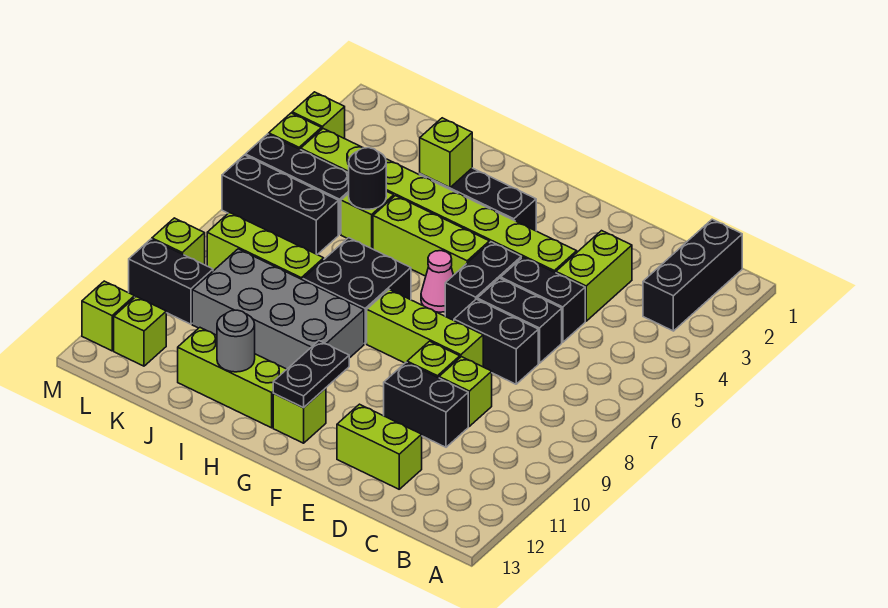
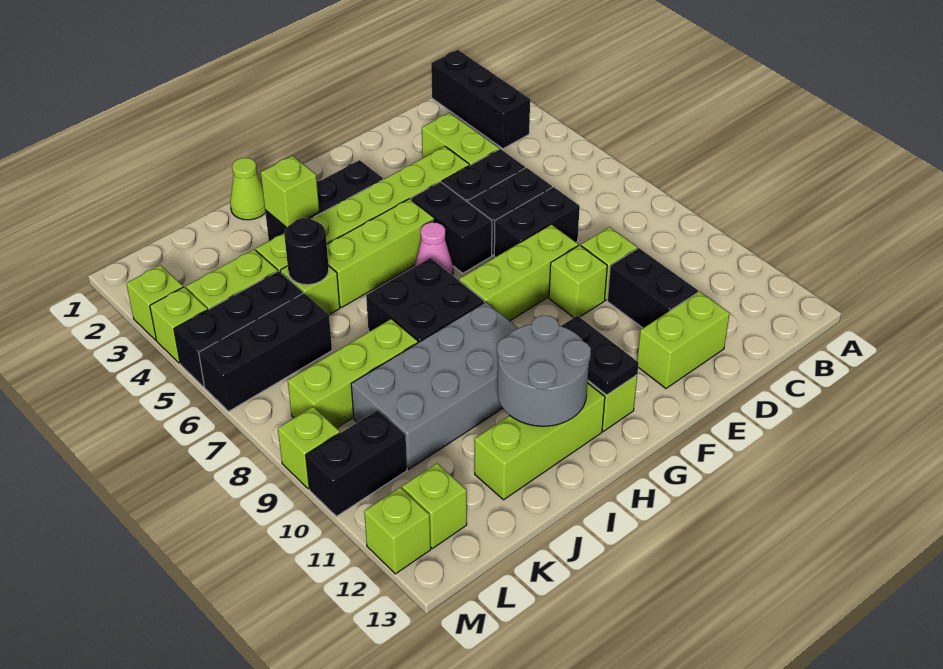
black brick D10:E10 level 1 -> black brick D10:D11 level 1
none -> lime cone I1 level 1
grey round brick I12 level 2 -> grey round brick H11:I12 level 2

